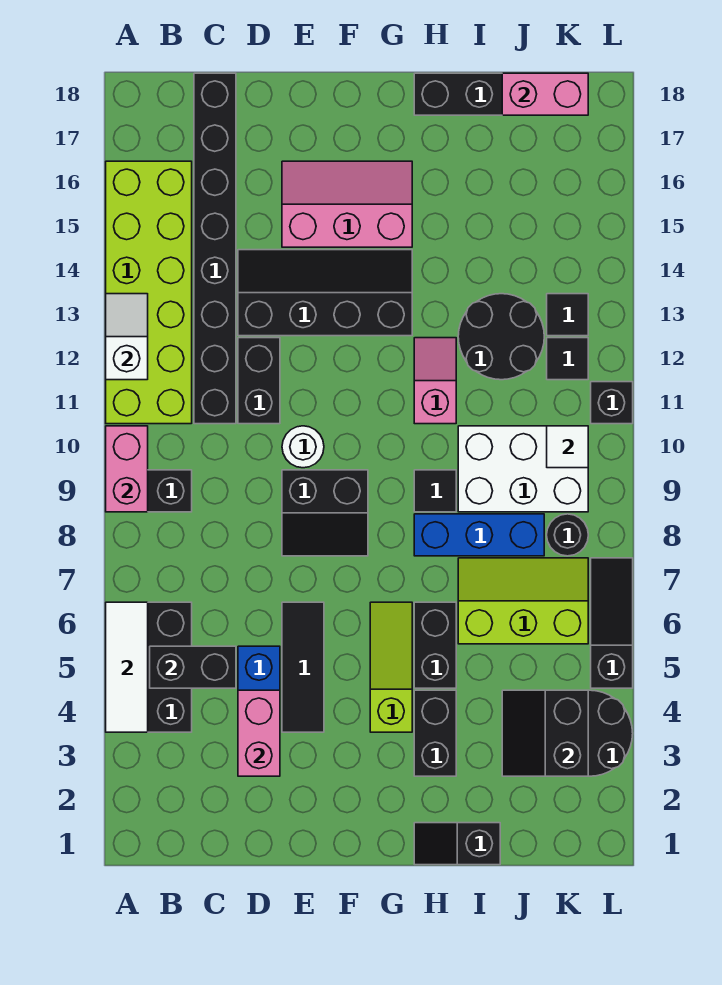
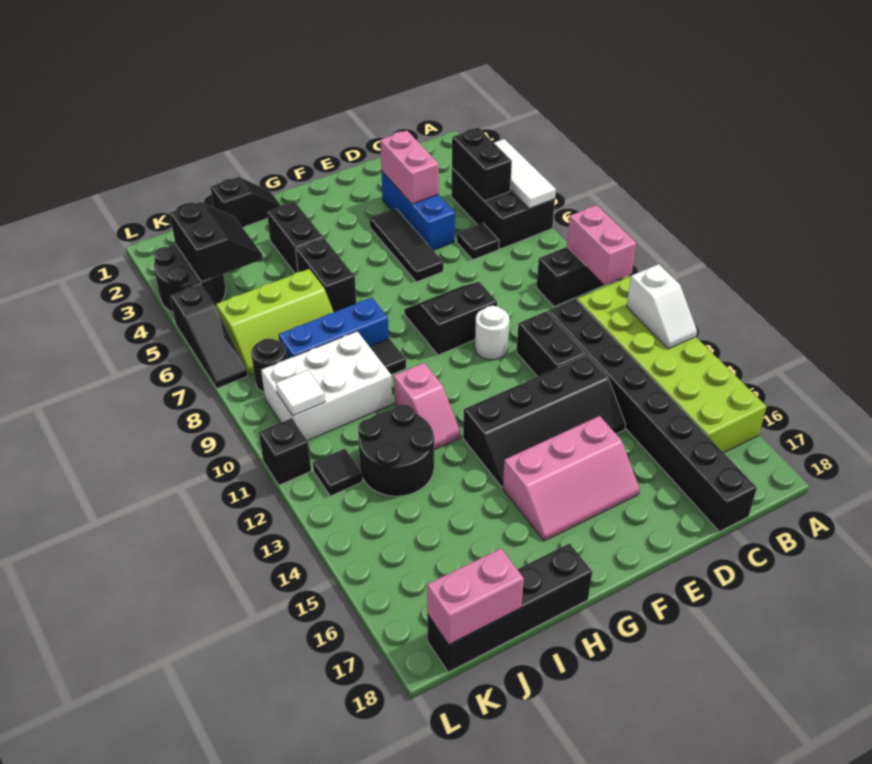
black brick B5:C5 level 2 -> black brick B4:B5 level 2
lime slope G4:G6 level 1 top 4 -> none
black tile K13 level 1 -> black tile C6 level 1

